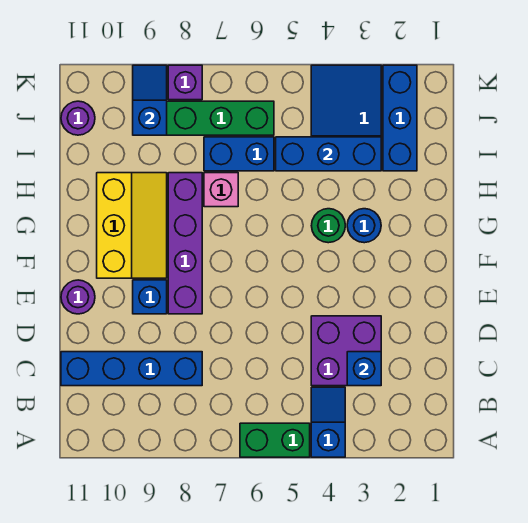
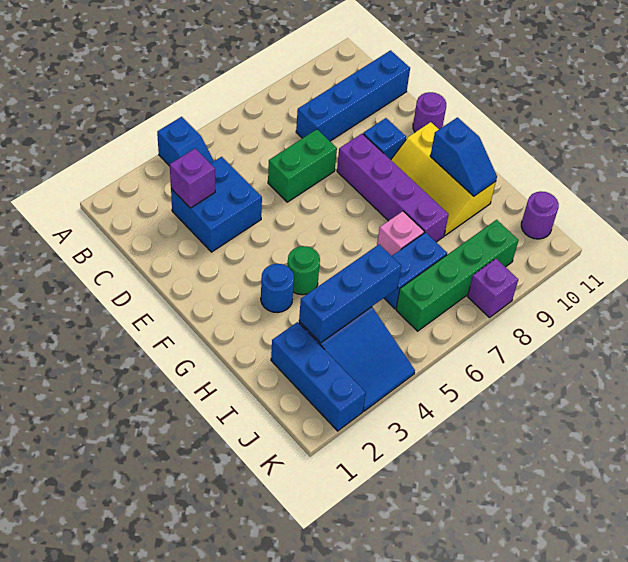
green brick A5:A6 level 1 -> green brick D6:D7 level 1
purple brick C3:D4 level 1 -> blue brick C3:D4 level 1
blue brick C3 level 2 -> purple brick C3 level 2
blue slope J9:K9 level 2 top J -> blue slope G10:H10 level 2 top G

